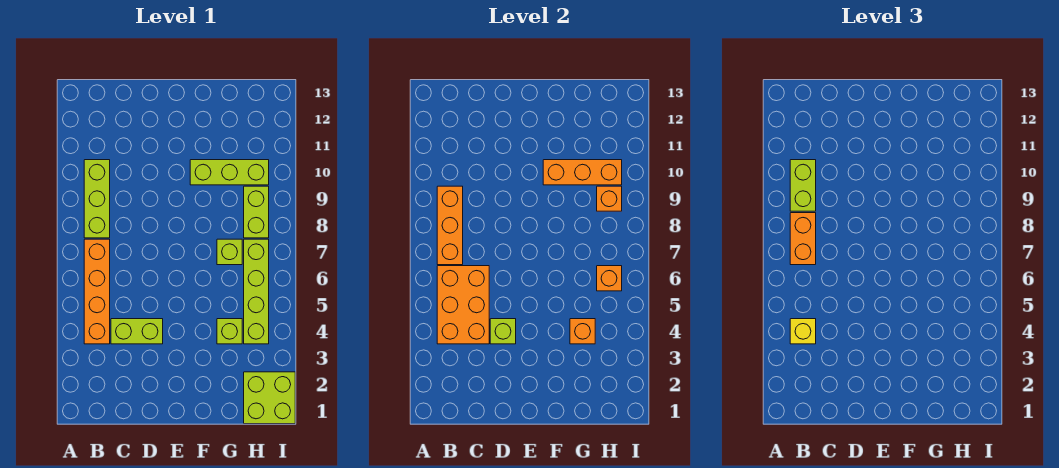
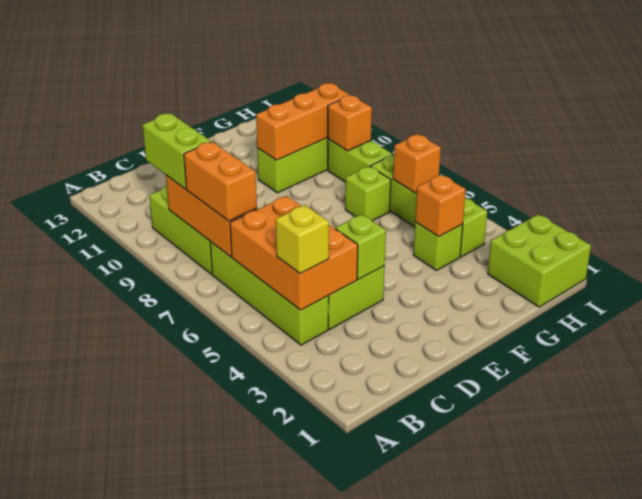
orange brick B4:B7 level 1 -> lime brick B4:B7 level 1

